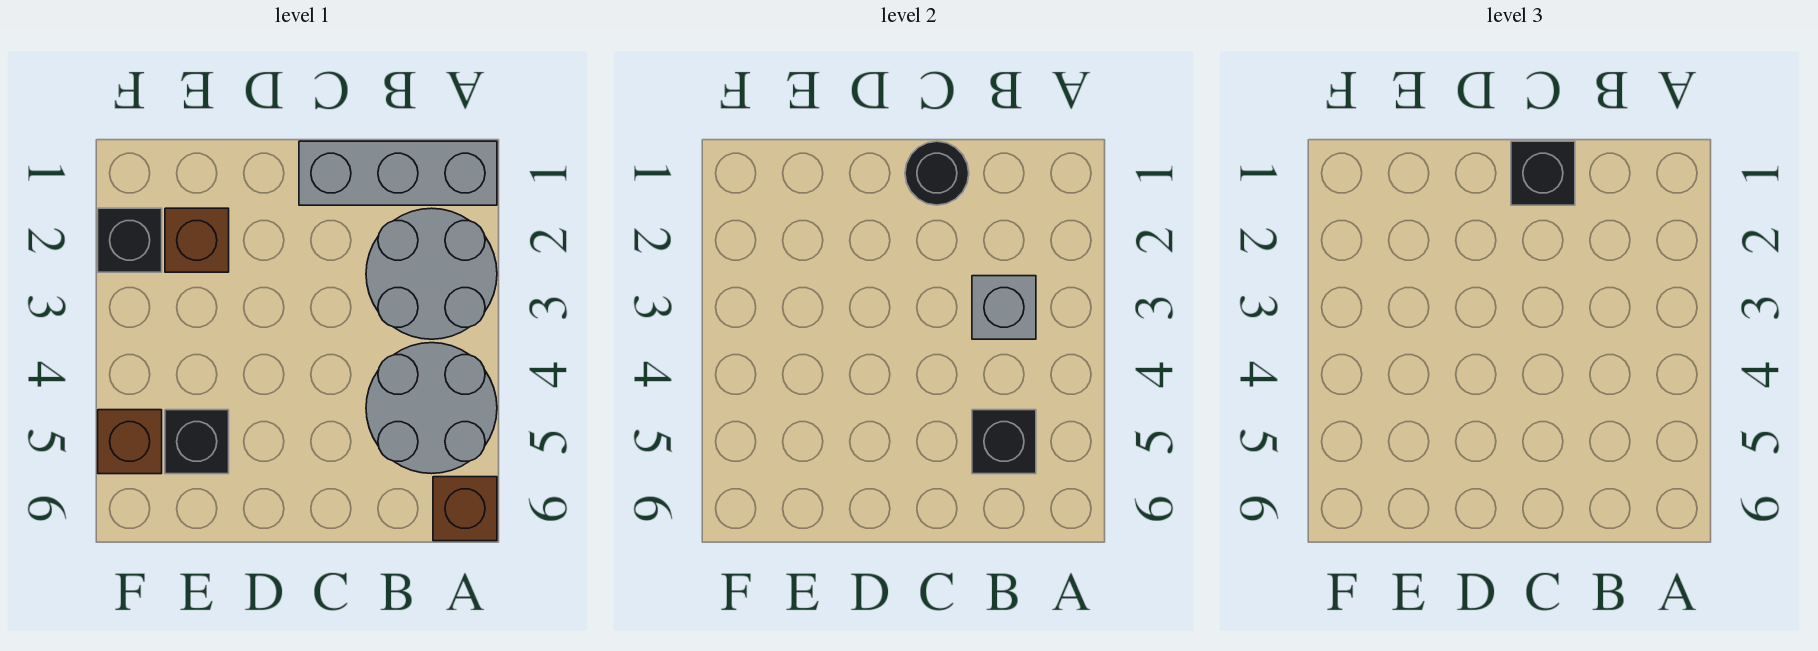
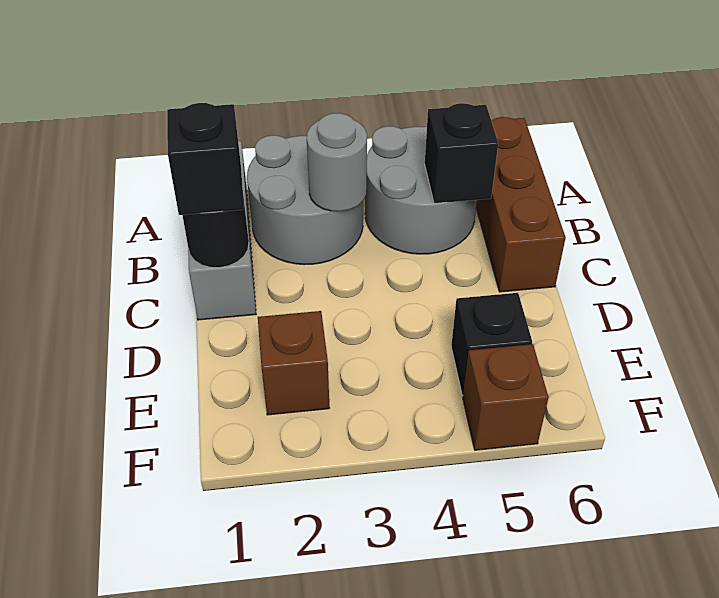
brown brick A6 level 1 -> brown brick A6:C6 level 1
grey brick B3 level 2 -> grey round brick B3 level 2
black brick F2 level 1 -> none

